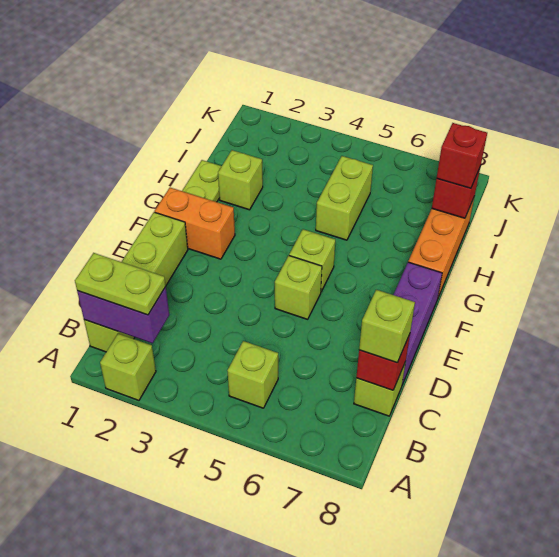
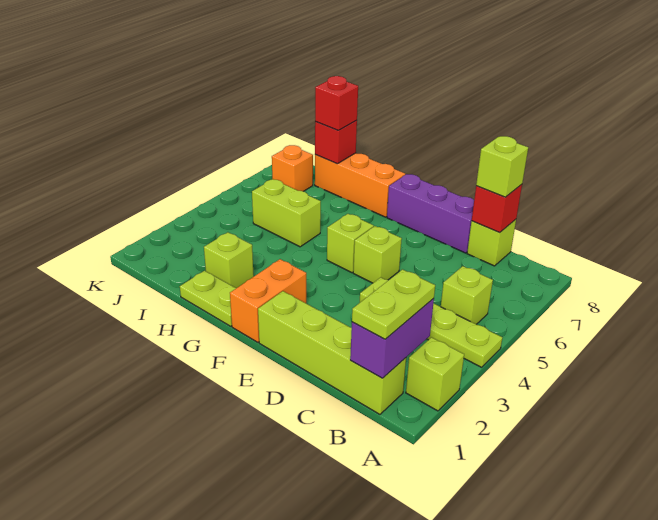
none -> lime plate A4:D4 level 1
none -> orange brick J7 level 1

